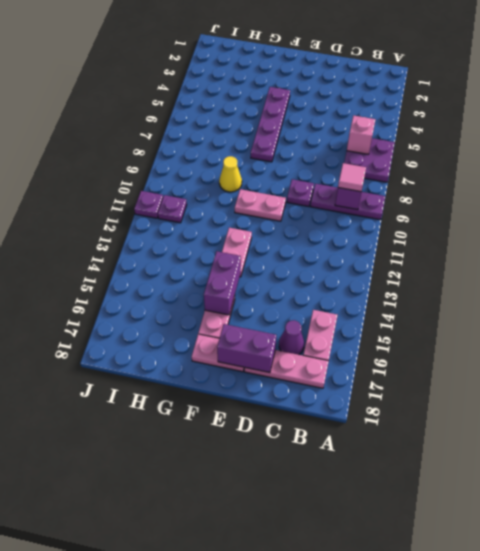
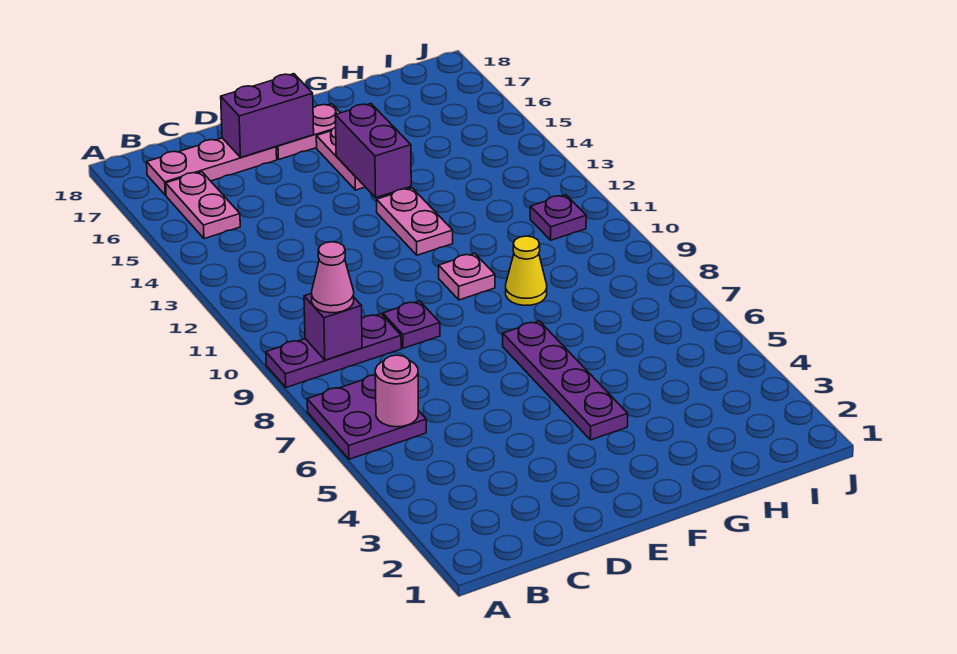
pink brick B6 level 2 -> pink round brick B6 level 2
pink tile B9 level 3 -> pink cone B9 level 3
purple cone C16 level 1 -> none
pink plate E10:F10 level 1 -> pink plate F10 level 1
purple plate J11 level 1 -> none

